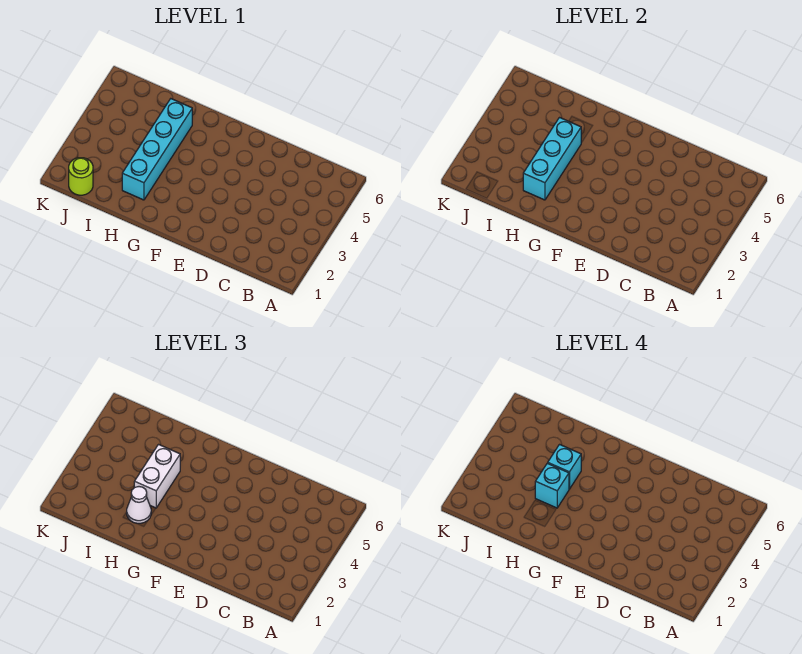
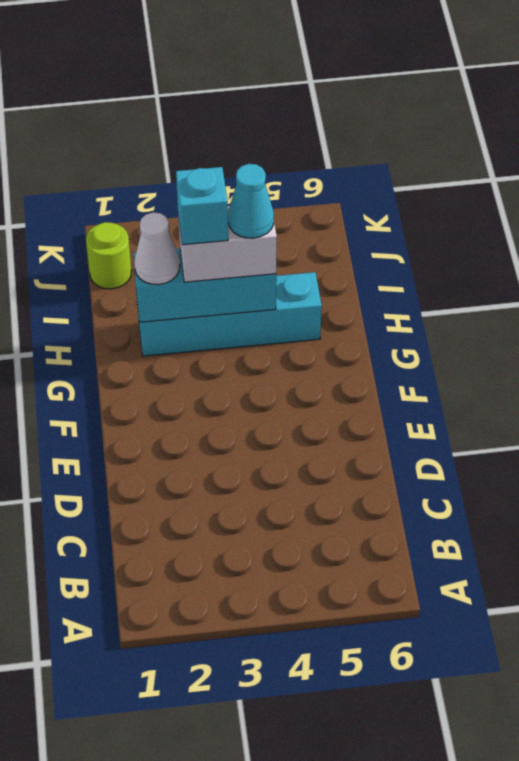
cyan brick H4 level 4 -> cyan cone H4 level 4

